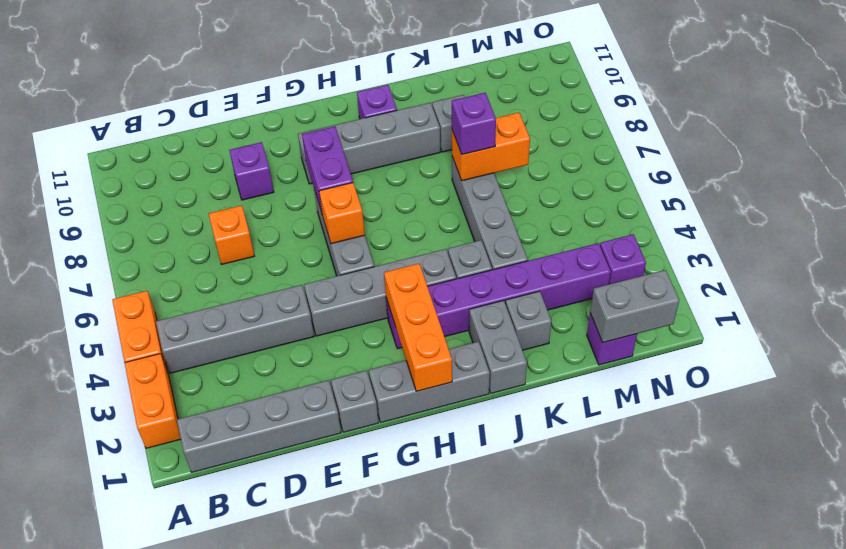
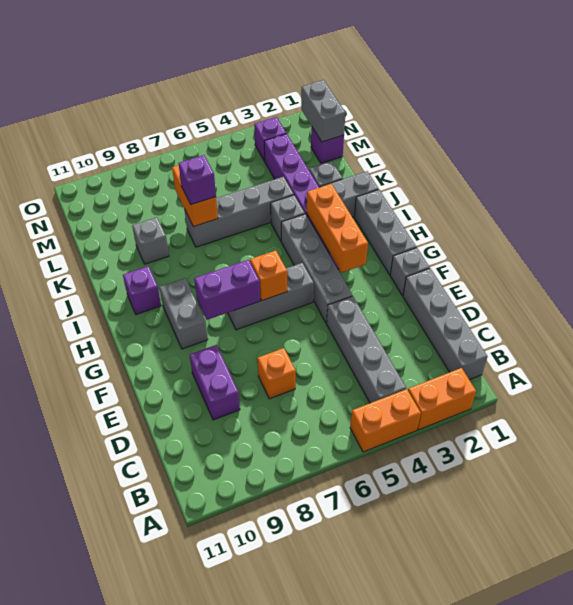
purple brick E9 level 1 -> purple brick D9:E9 level 1
grey brick G9:J9 level 1 -> grey brick G9:H9 level 1
orange brick H1:H3 level 2 -> orange brick G3:I3 level 2

